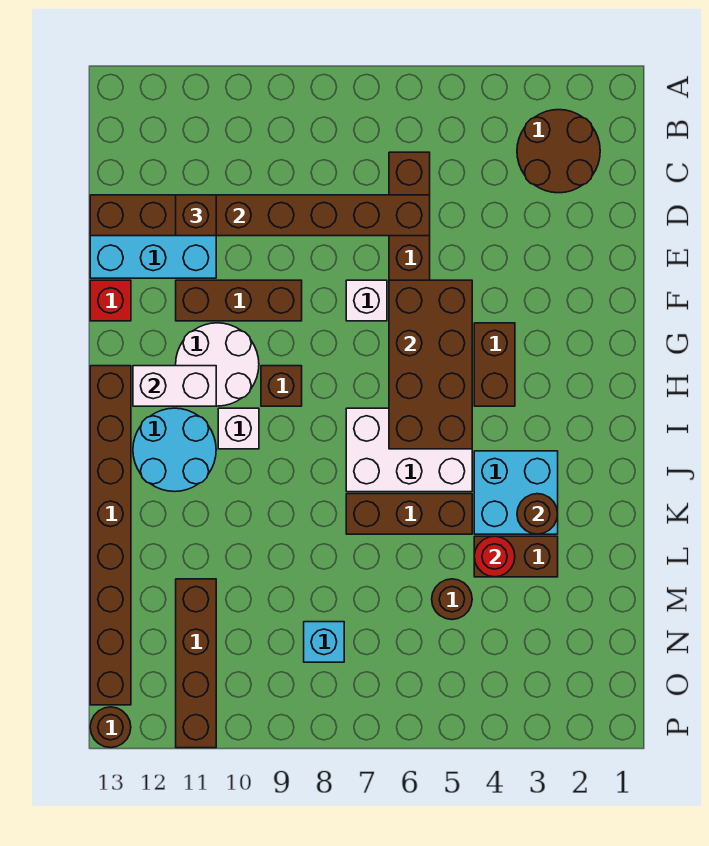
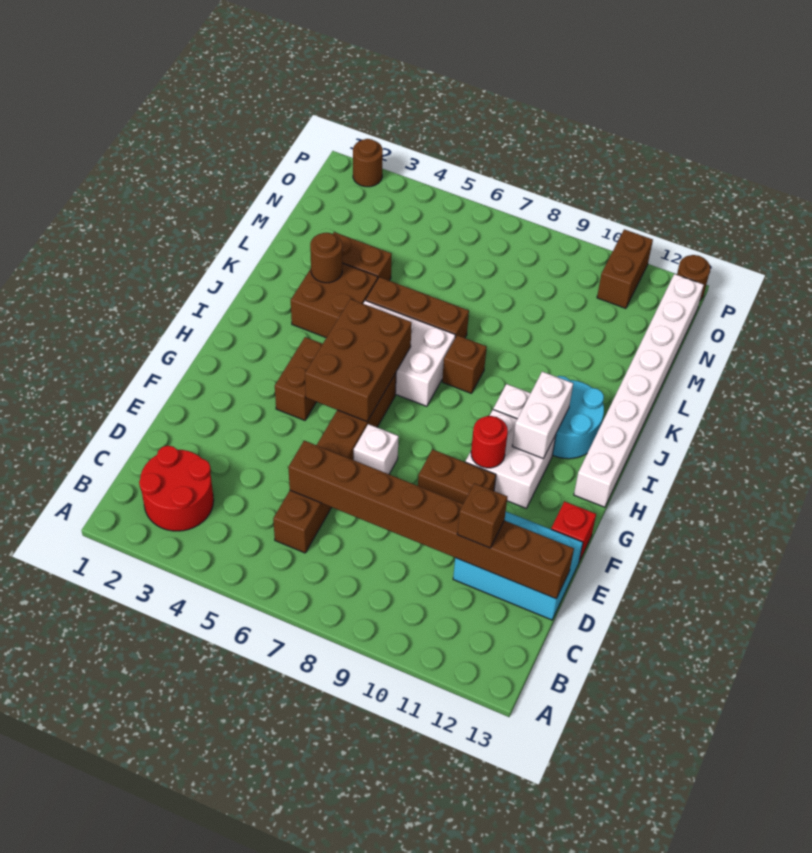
brown round brick B2:C3 level 1 -> red round brick B2:C3 level 1
brown brick F5:I6 level 2 -> brown brick G5:I6 level 2
brown brick F9:F11 level 1 -> brown brick F9:F10 level 1
white round brick G10:H11 level 1 -> white brick G10:H11 level 1
brown brick H9 level 1 -> brown brick J8 level 1
white brick H11:H12 level 2 -> white brick H11:I11 level 2
brown brick H13:O13 level 1 -> white brick H13:O13 level 1
cyan brick J3:K4 level 1 -> brown brick J3:K4 level 1
red round brick L4 level 2 -> red round brick G10 level 2
brown round brick M5 level 1 -> brown round brick P2 level 1
brown brick M11:P11 level 1 -> brown brick O11:P11 level 1
cyan brick N8 level 1 -> none

